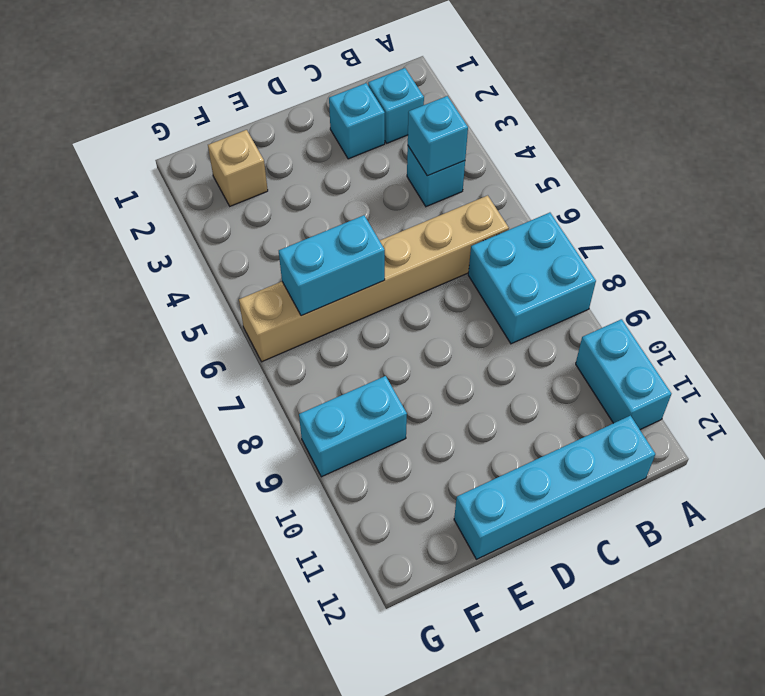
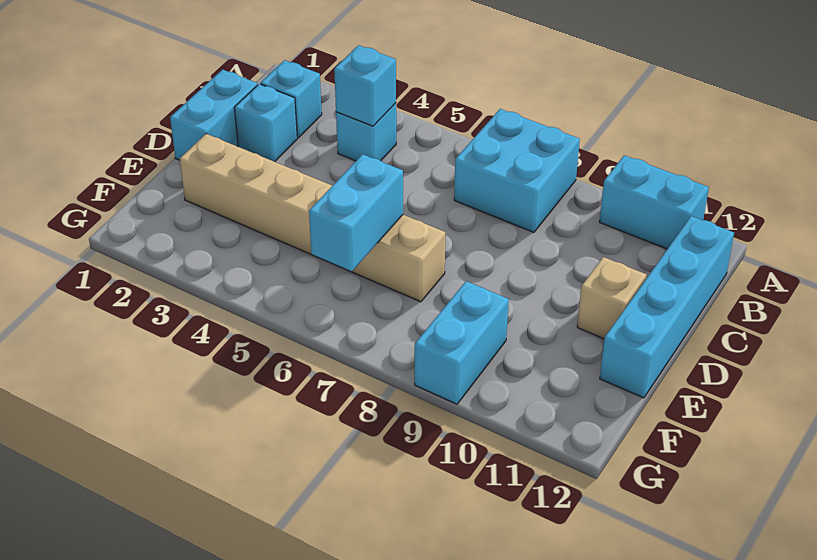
tan brick B6:G6 level 1 -> tan brick E2:E7 level 1
none -> cyan brick C1:D1 level 1
tan brick F2 level 1 -> tan brick D11 level 1

